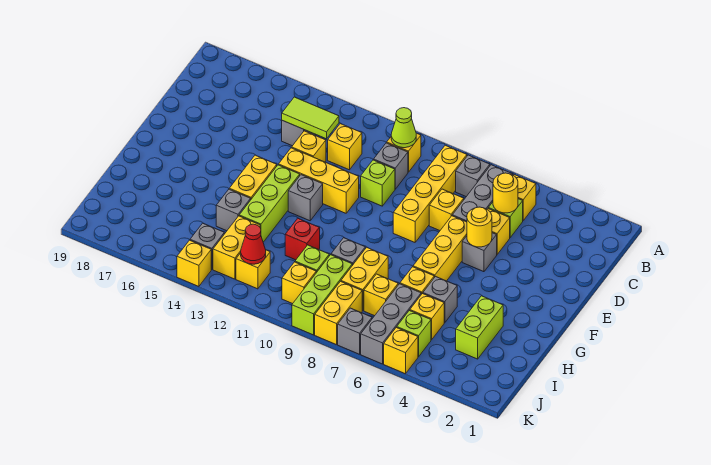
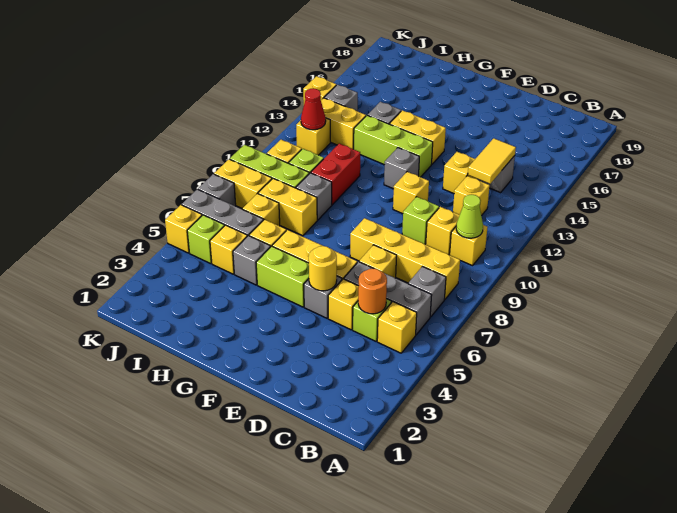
yellow round brick C5 level 2 -> orange round brick C5 level 2
grey brick C10 level 1 -> yellow brick C10 level 1
lime tile C13:C14 level 2 -> yellow tile C13:C14 level 2
yellow brick E11:E13 level 1 -> yellow brick E11 level 1
lime brick H3:I3 level 1 -> lime brick F5:G5 level 1
red brick H11 level 1 -> red brick H10:H11 level 1

